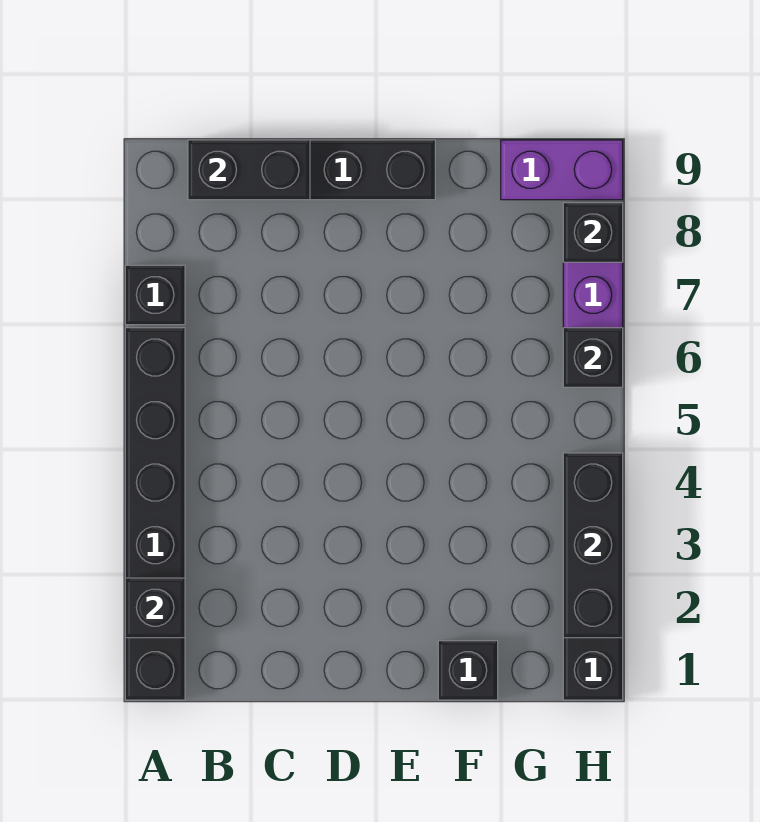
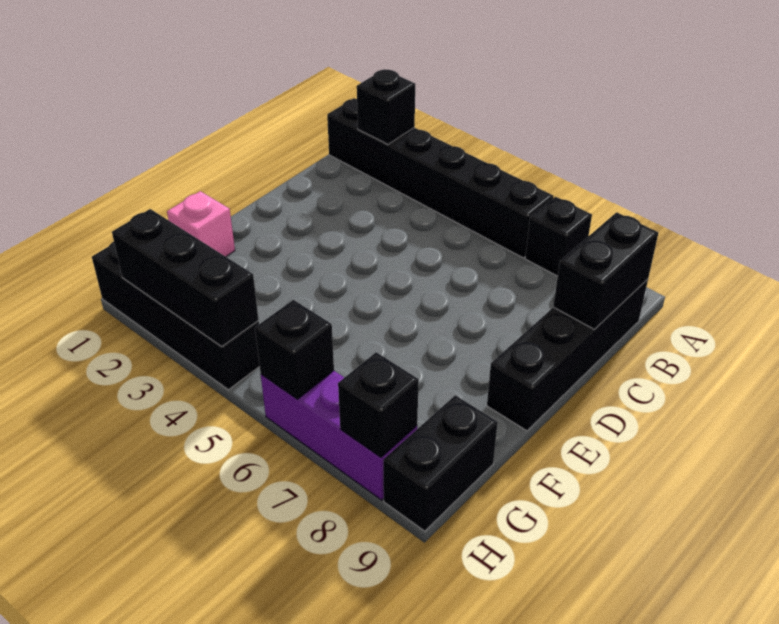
black brick F1 level 1 -> pink brick F1 level 1
purple brick G9:H9 level 1 -> black brick G9:H9 level 1

